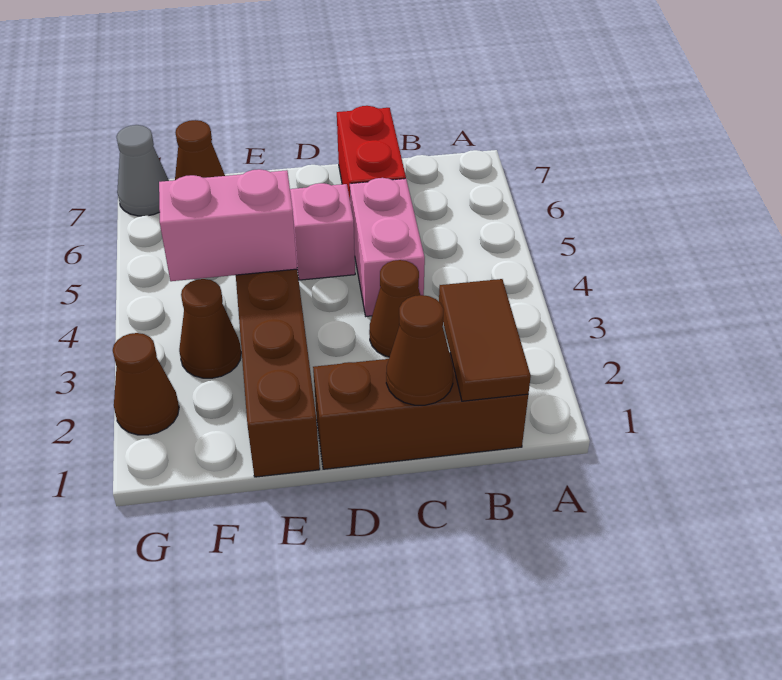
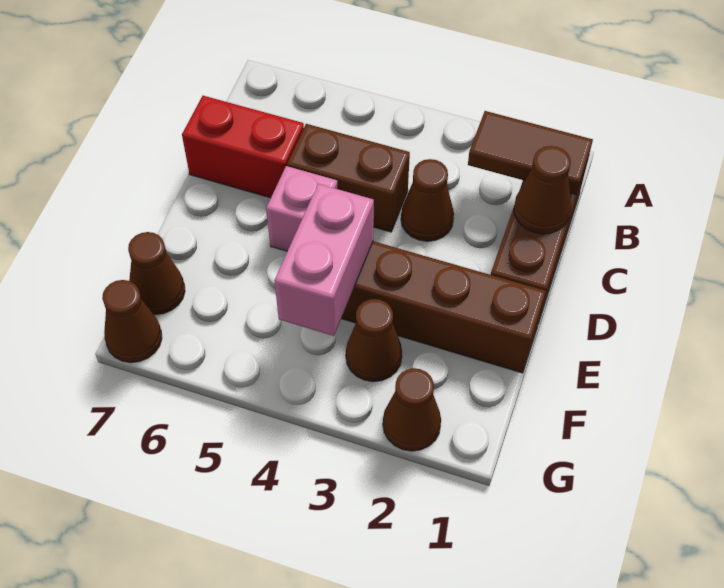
pink brick C4:C5 level 1 -> brown brick C4:C5 level 1
grey cone G7 level 1 -> brown cone G7 level 1

